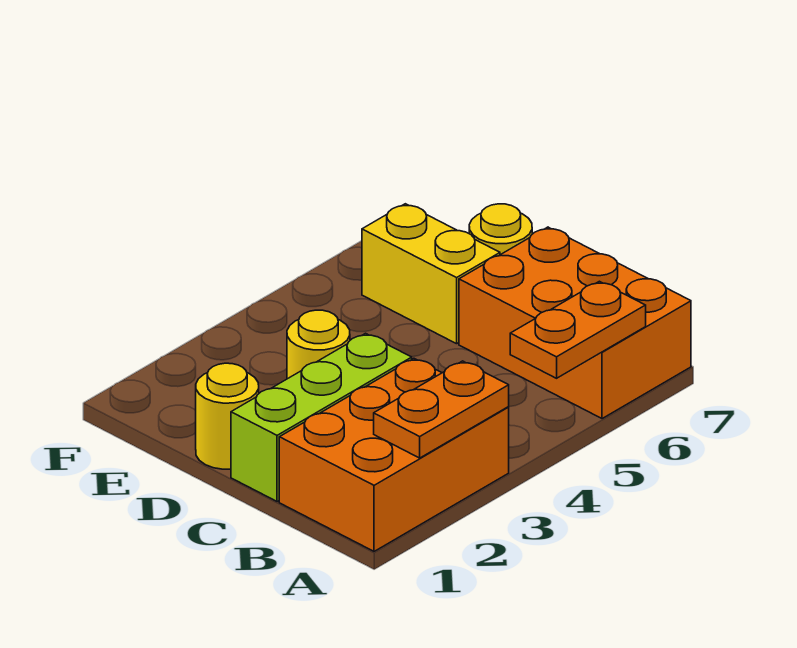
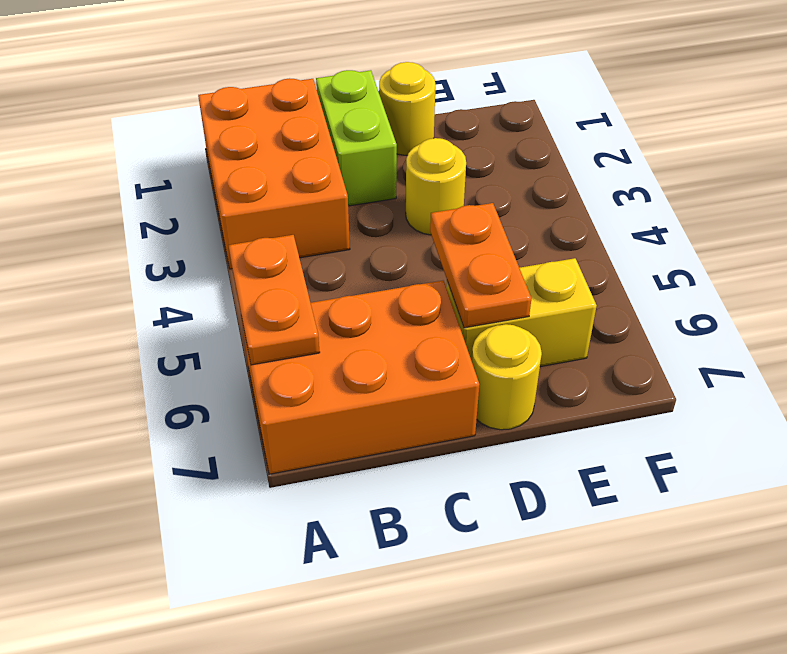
orange plate A2:A3 level 2 -> orange plate D5:D6 level 2
lime brick C1:C3 level 1 -> lime brick C1:C2 level 1

